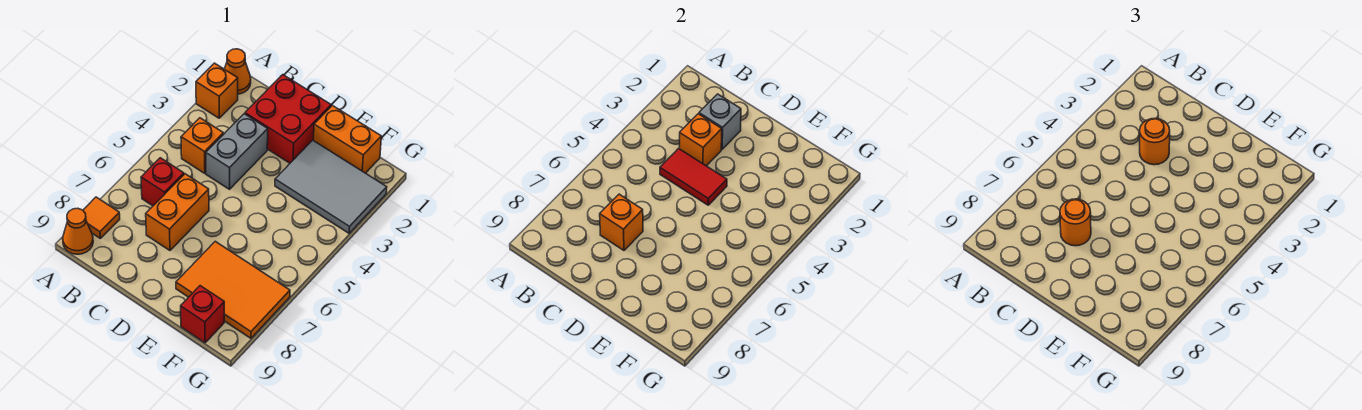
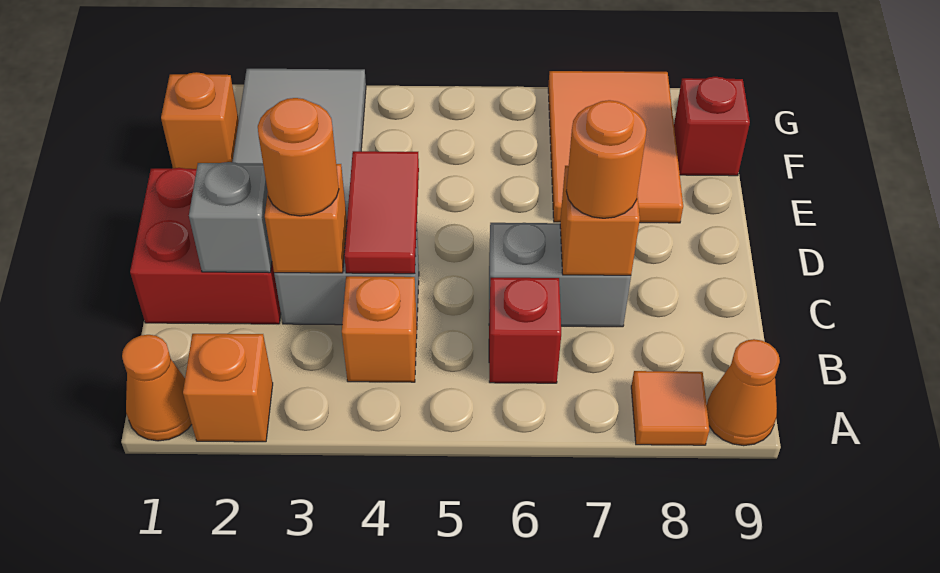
orange brick C6:C7 level 1 -> grey brick C6:C7 level 1
orange brick E1:F1 level 1 -> orange brick F1 level 1

